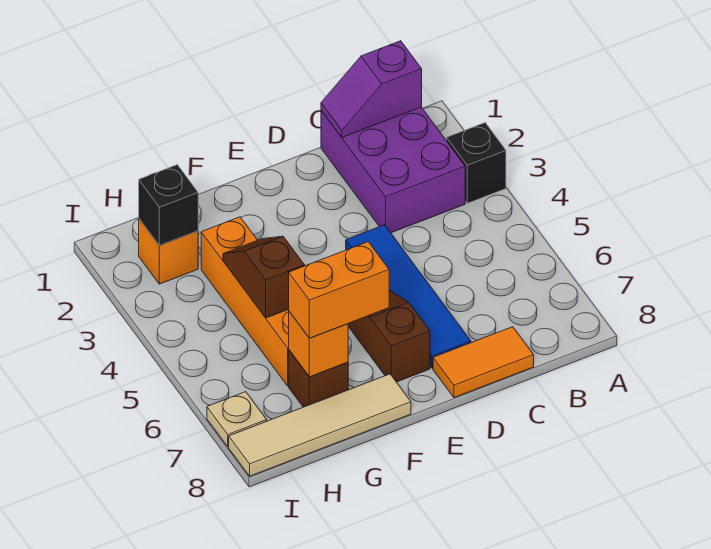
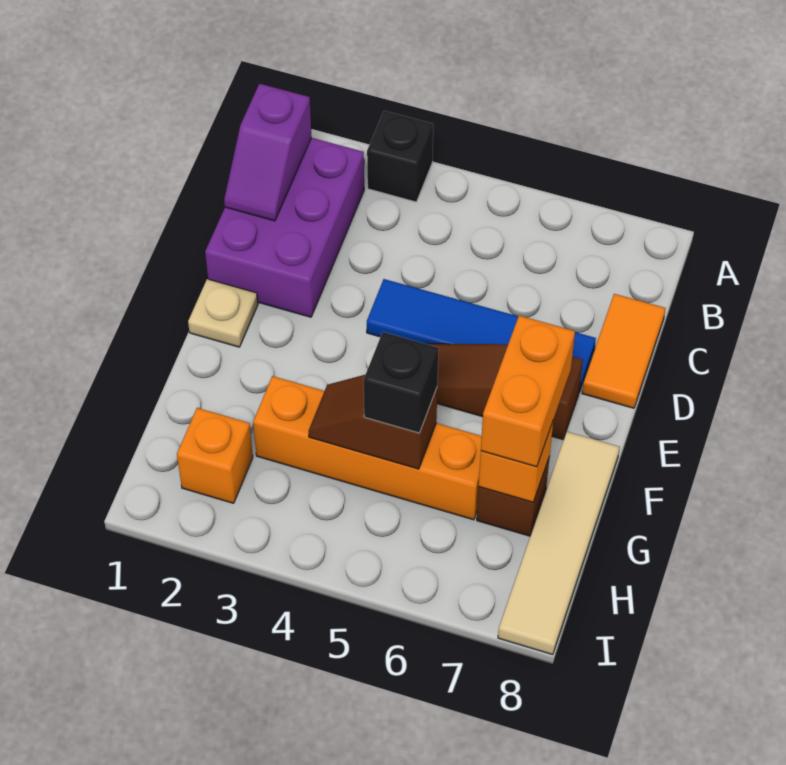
purple brick B1:C3 level 1 -> purple brick B1:D2 level 1
black brick H2 level 2 -> black brick G5 level 3
tan plate I7 level 1 -> tan plate E1 level 1

